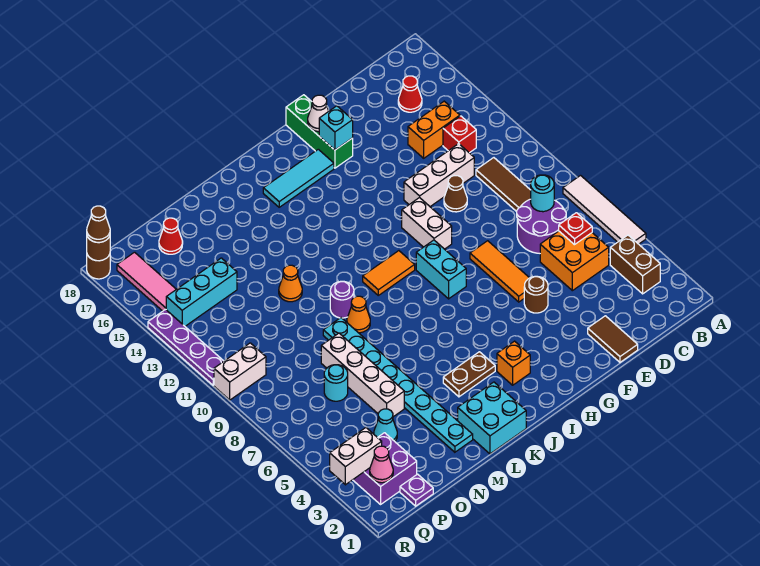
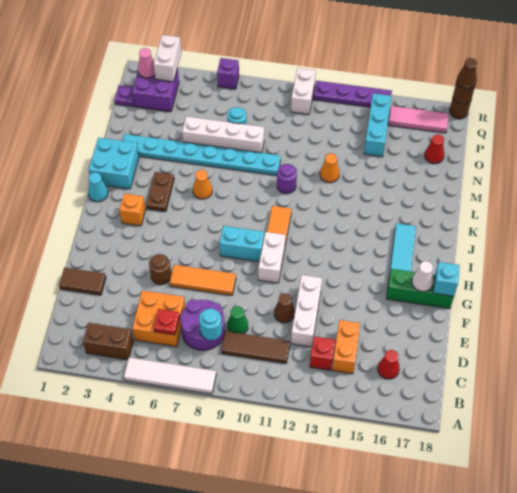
none -> green cone D9 level 1
white brick G10:G11 level 1 -> white brick G10:H10 level 1
cyan brick G16 level 2 -> cyan brick G18 level 2
orange cone L9 level 1 -> orange cone K6 level 1
cyan cone O4 level 1 -> cyan cone J1 level 1
none -> purple brick R6 level 1

